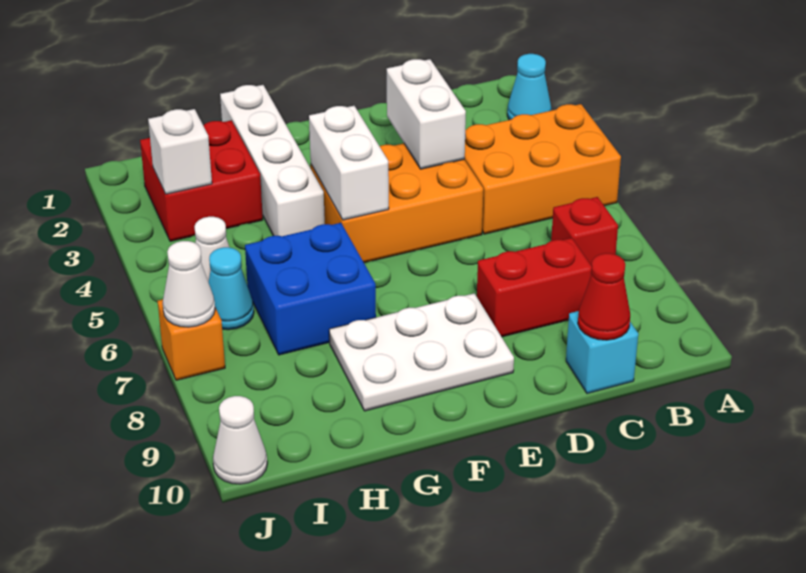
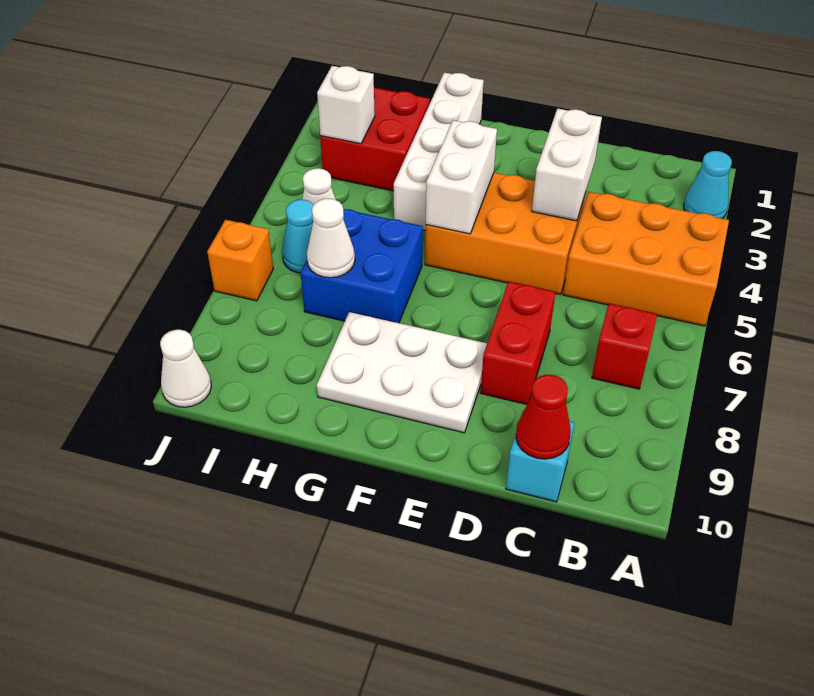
red brick C8:D8 level 1 -> red brick D7:D8 level 1
white cone J7 level 2 -> white cone H7 level 2

